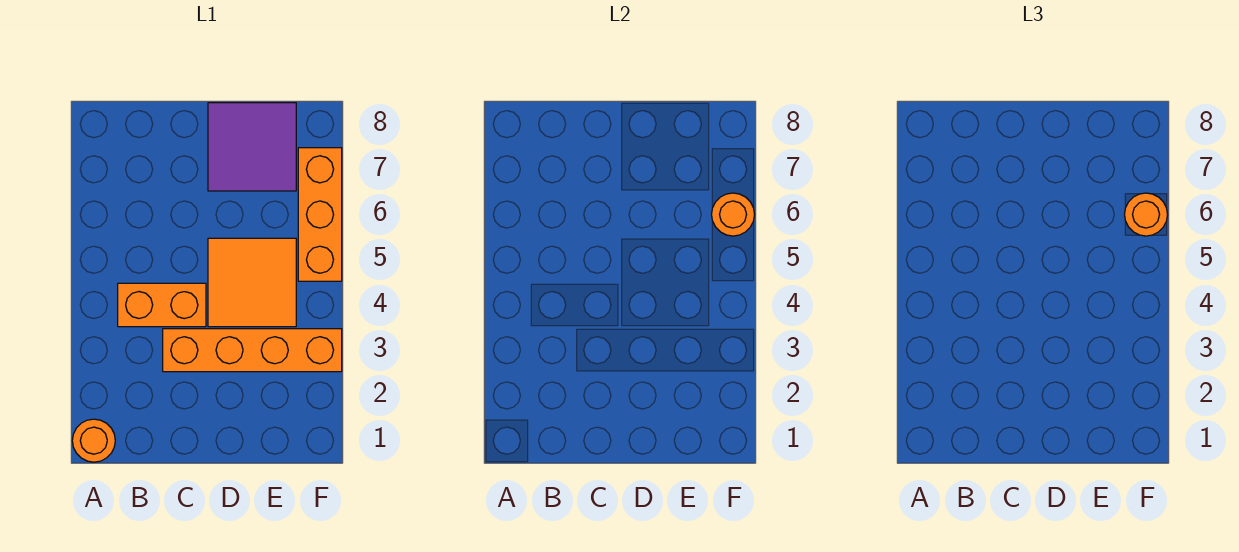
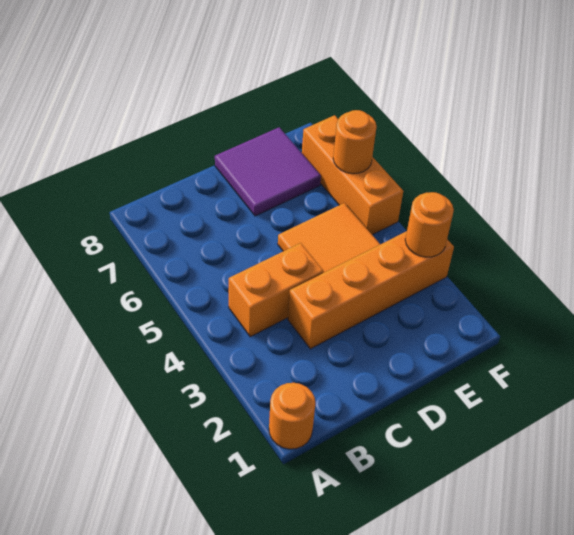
orange round brick F6 level 3 -> orange round brick F3 level 2

